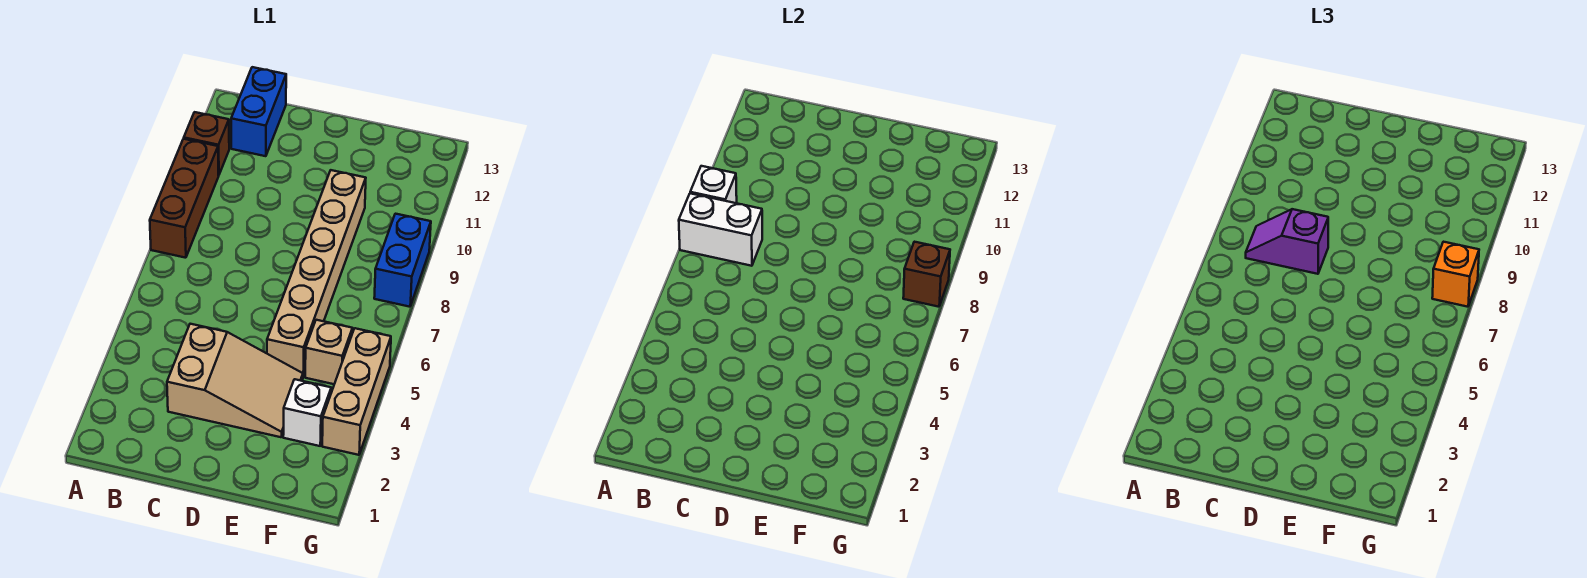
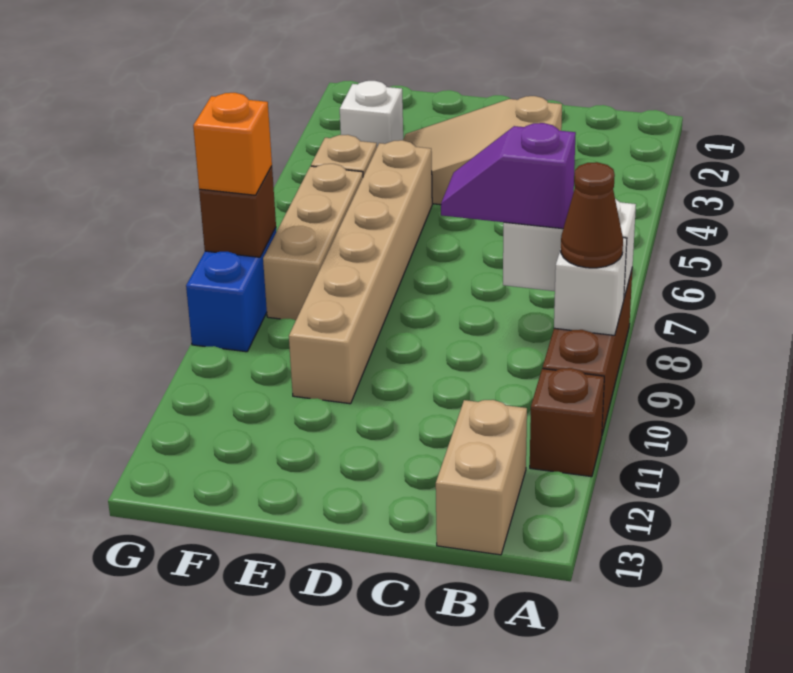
none -> brown cone A9 level 3
purple slope B8:C8 level 3 top C -> purple slope B8:C8 level 3 top B
blue brick B12:B13 level 1 -> tan brick B12:B13 level 1
tan brick G3:G5 level 1 -> tan brick F6:F8 level 1

